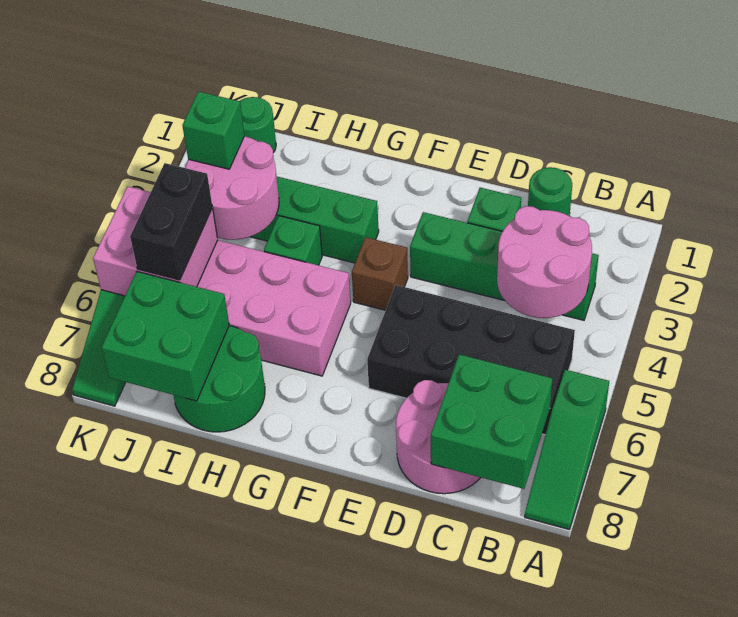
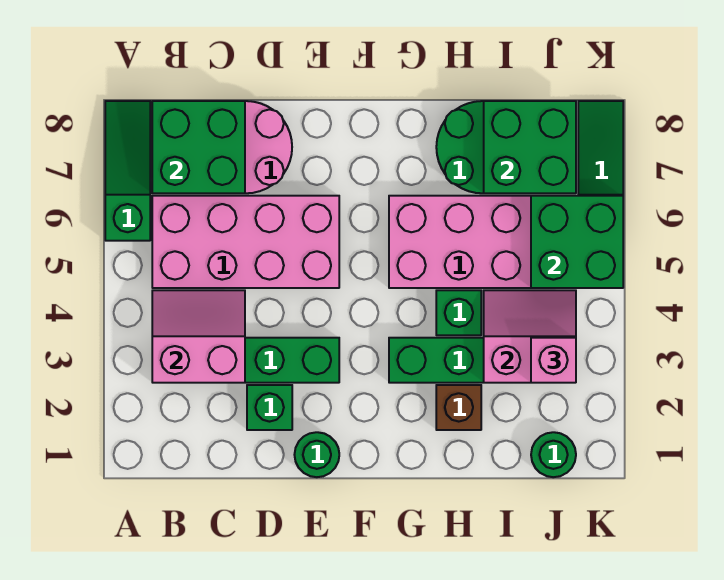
pink round brick B3:C4 level 2 -> pink slope B3:C4 level 2 top 3
black brick B5:E6 level 1 -> pink brick B5:E6 level 1
green round brick C1 level 1 -> green round brick E1 level 1
brown brick F4 level 1 -> brown brick H2 level 1
pink round brick I3:J4 level 2 -> pink slope I3:J4 level 2 top 3
green brick J3 level 3 -> pink brick J3 level 3
pink brick J5:K6 level 2 -> green brick J5:K6 level 2
black brick J5:J6 level 3 -> none

